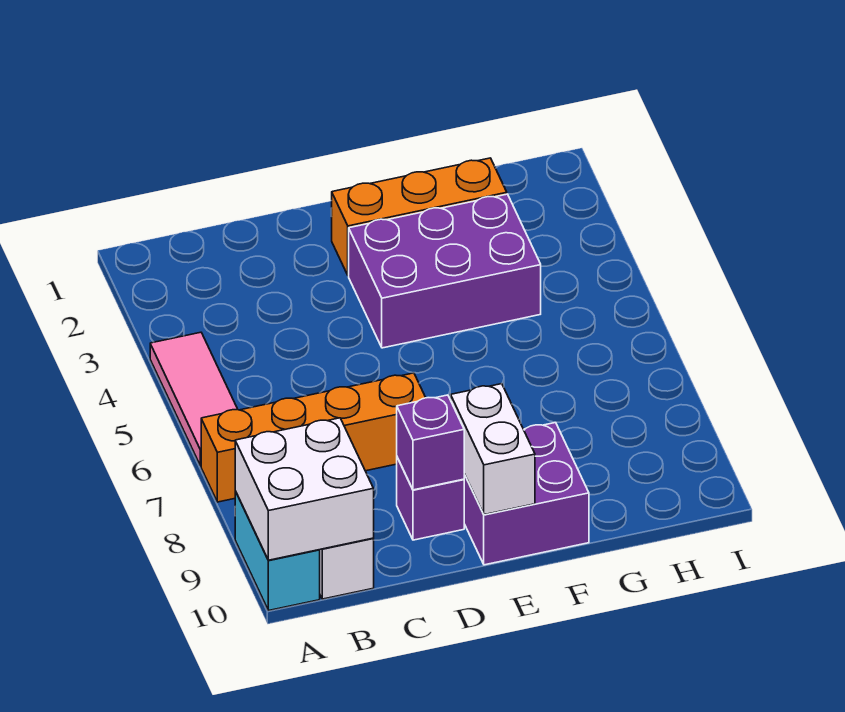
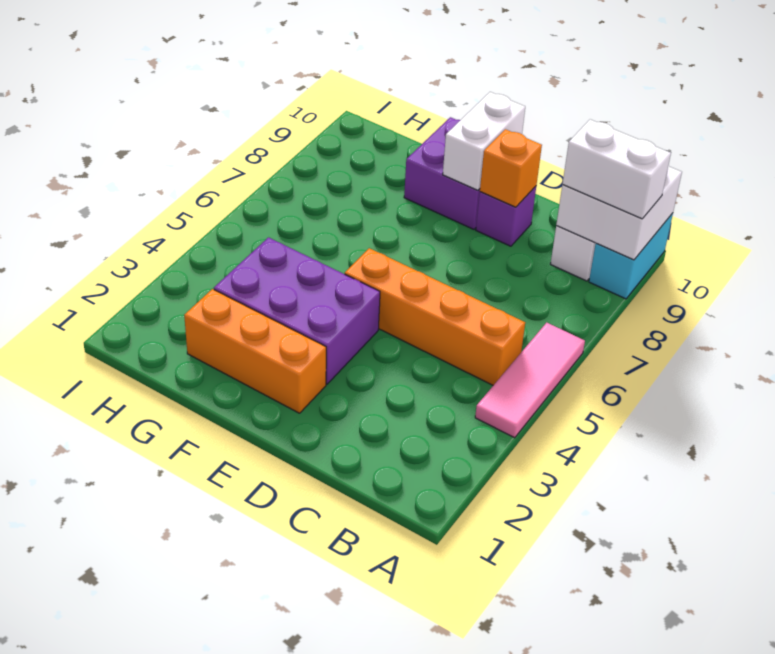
orange brick A7:D7 level 1 -> orange brick B5:E5 level 1
none -> white brick A9:B9 level 3
purple brick D9 level 2 -> orange brick D9 level 2

